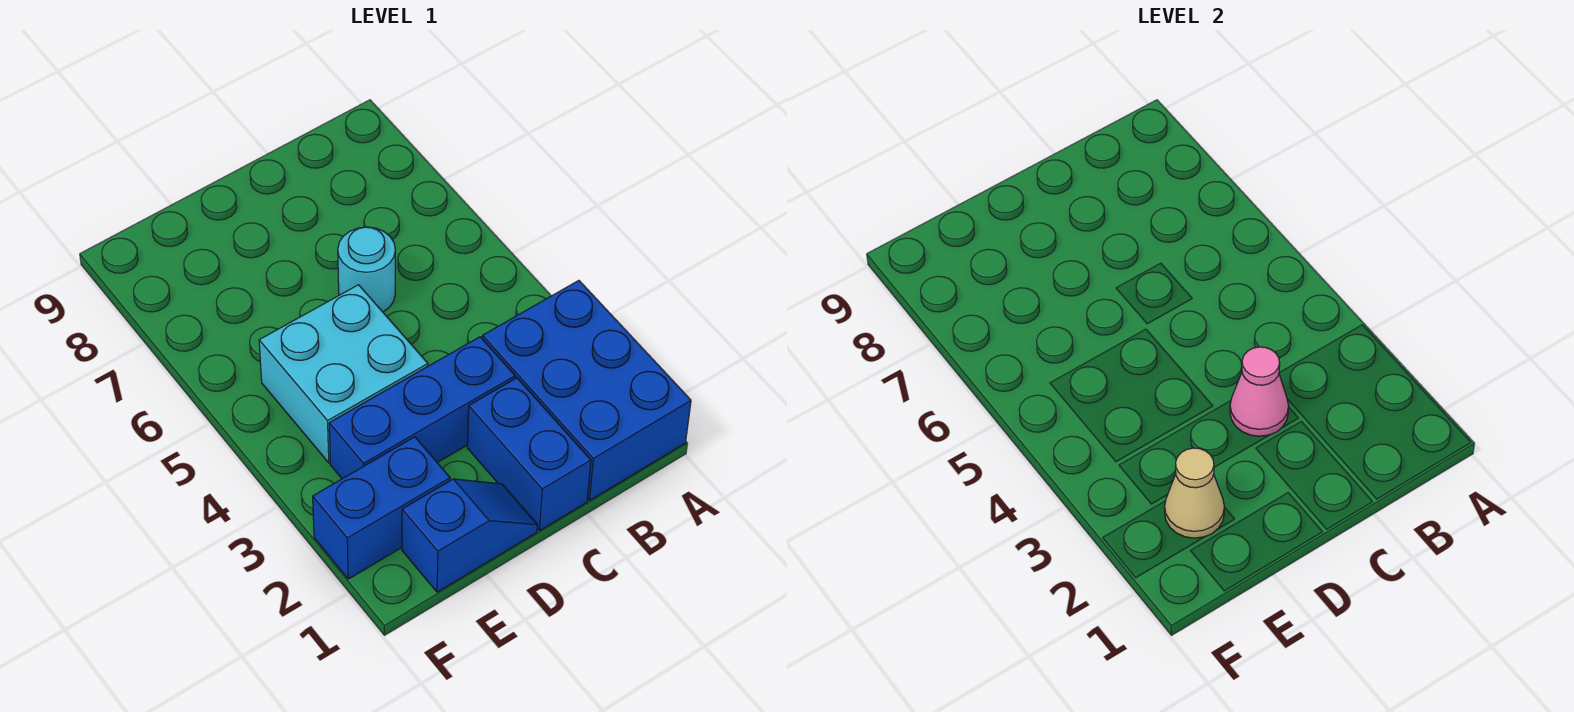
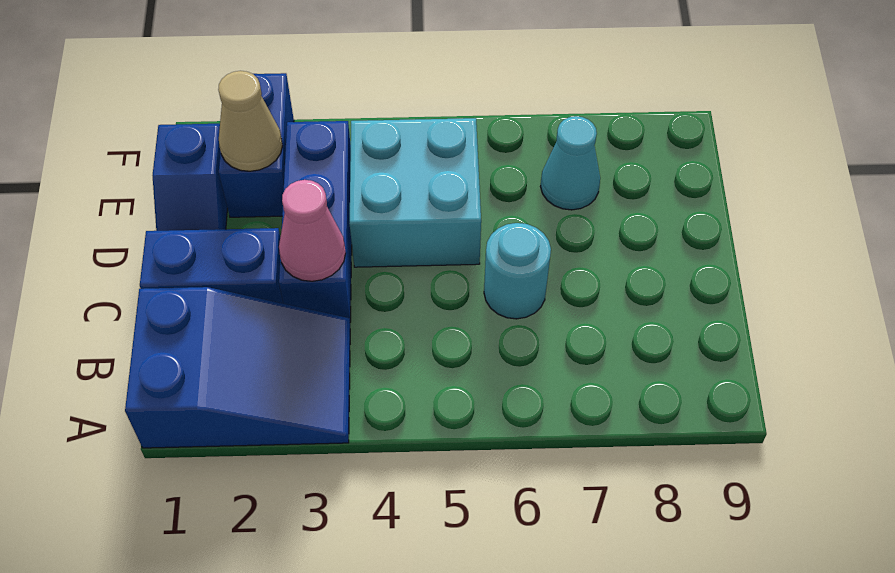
blue brick A1:B3 level 1 -> blue slope A1:B3 level 1 top 1
none -> cyan cone E7 level 1

